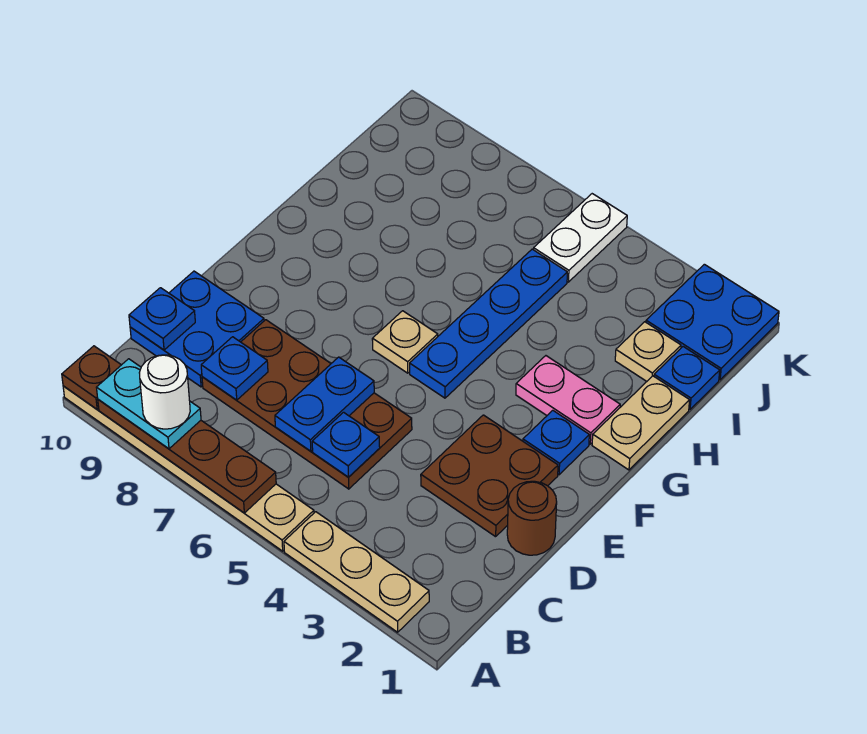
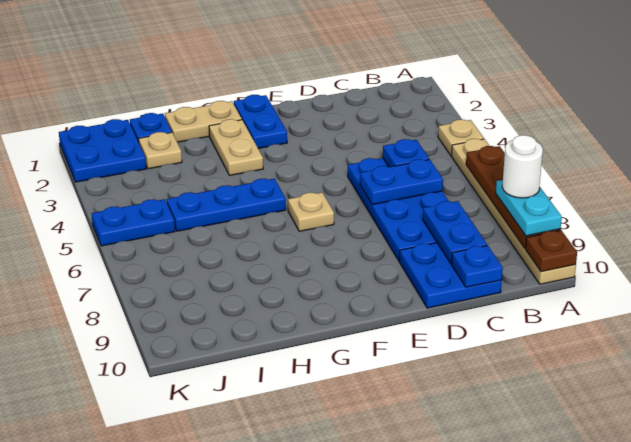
tan plate A2:A4 level 1 -> tan plate A4 level 1
brown plate C5:D8 level 1 -> blue plate C5:D8 level 1
blue plate C8 level 2 -> blue plate C8:C9 level 2
brown round brick D1 level 1 -> none
brown plate D2:E3 level 1 -> none
blue plate F2 level 1 -> blue plate F1:F2 level 1
blue plate F5:I5 level 1 -> blue plate G5:I5 level 1
pink plate G2:G3 level 1 -> tan plate G2:G3 level 1
white plate J5:K5 level 1 -> blue plate J5:K5 level 1

